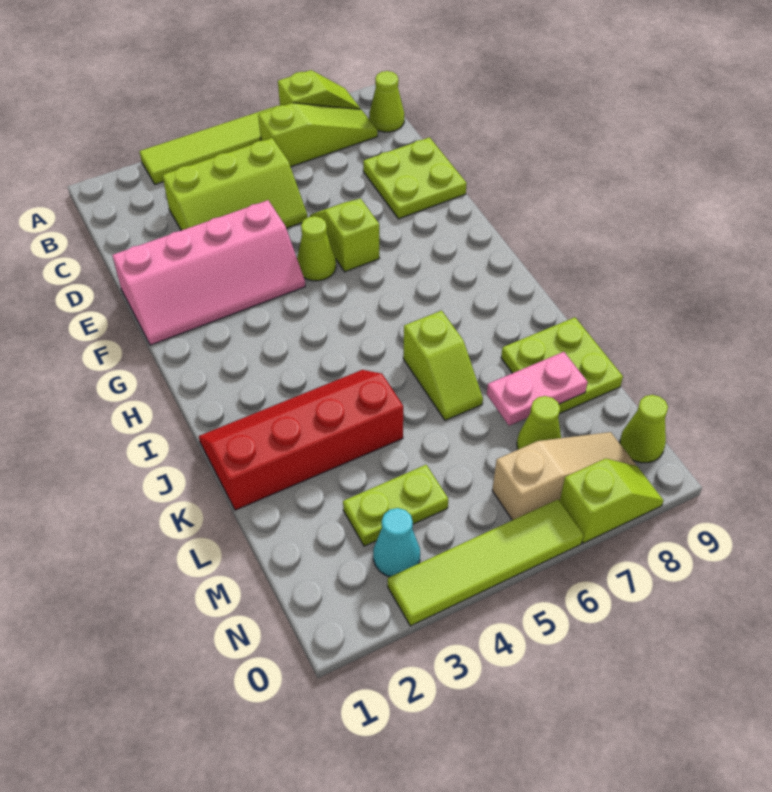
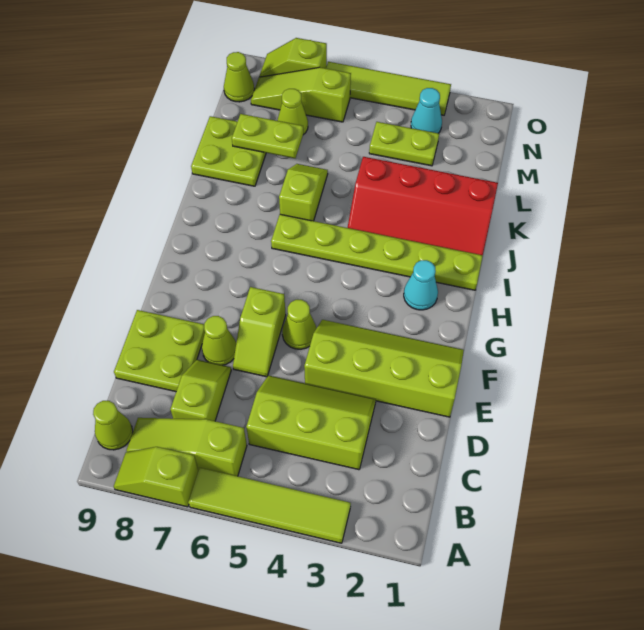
none -> lime slope C7:D7 level 1 top C
pink slope E1:F4 level 1 top E -> lime slope E1:F4 level 1 top E
none -> lime cone E7 level 1
none -> cyan cone H2 level 1
none -> lime plate I1:I6 level 1
pink plate L7:L8 level 2 -> lime plate L7:L8 level 2
tan slope N6:N8 level 1 top 6 -> lime slope N6:N8 level 1 top 6

